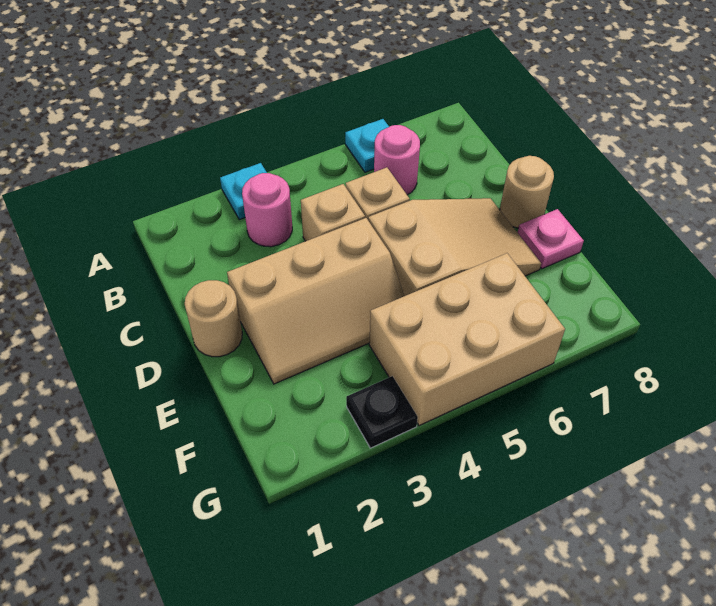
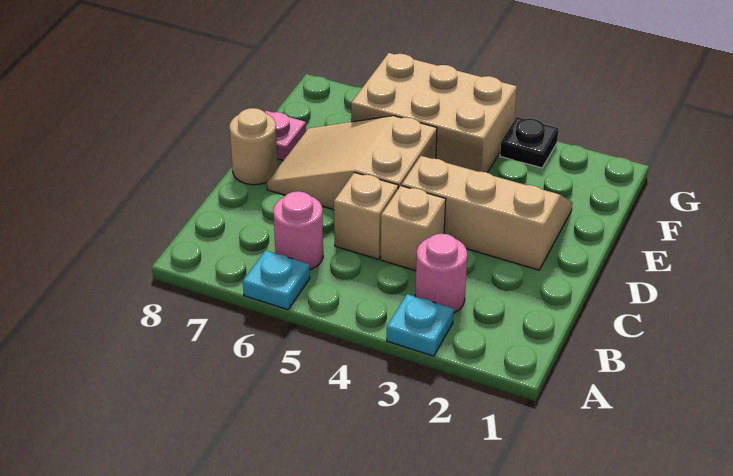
tan round brick D1 level 1 -> none

